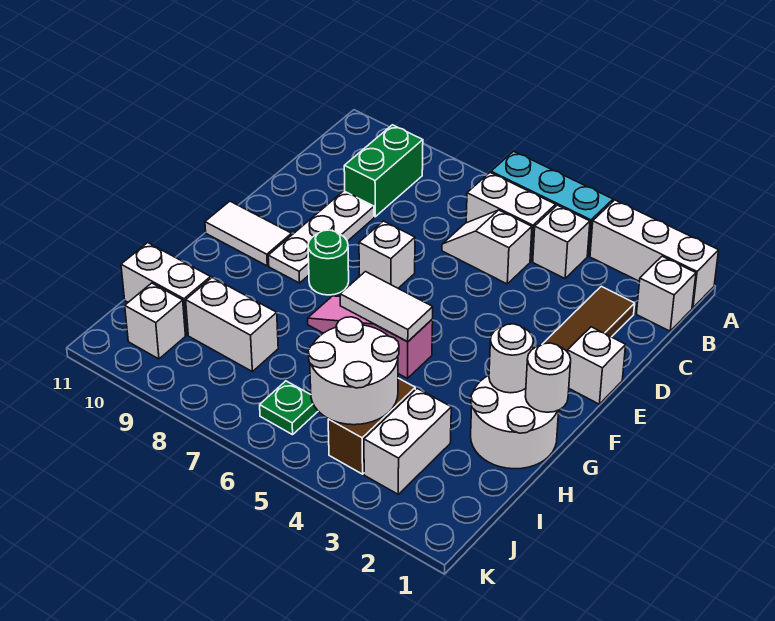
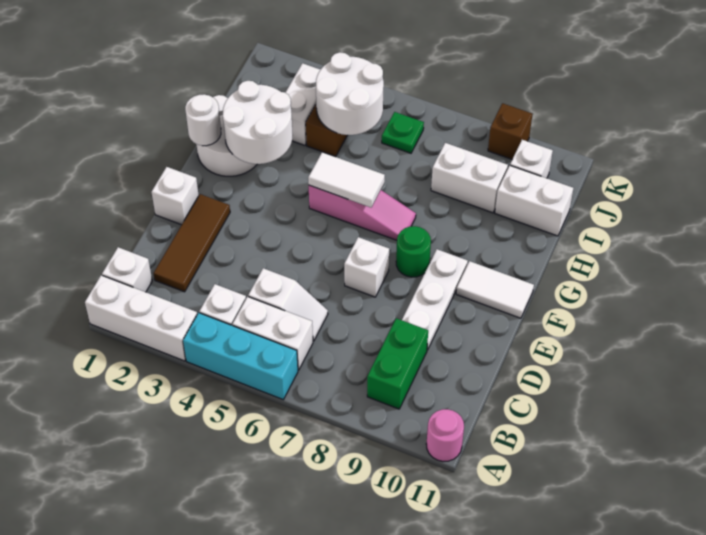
none -> pink round brick A11 level 1
white round brick G2 level 2 -> white round brick G2:H3 level 2
none -> brown brick K9 level 1

